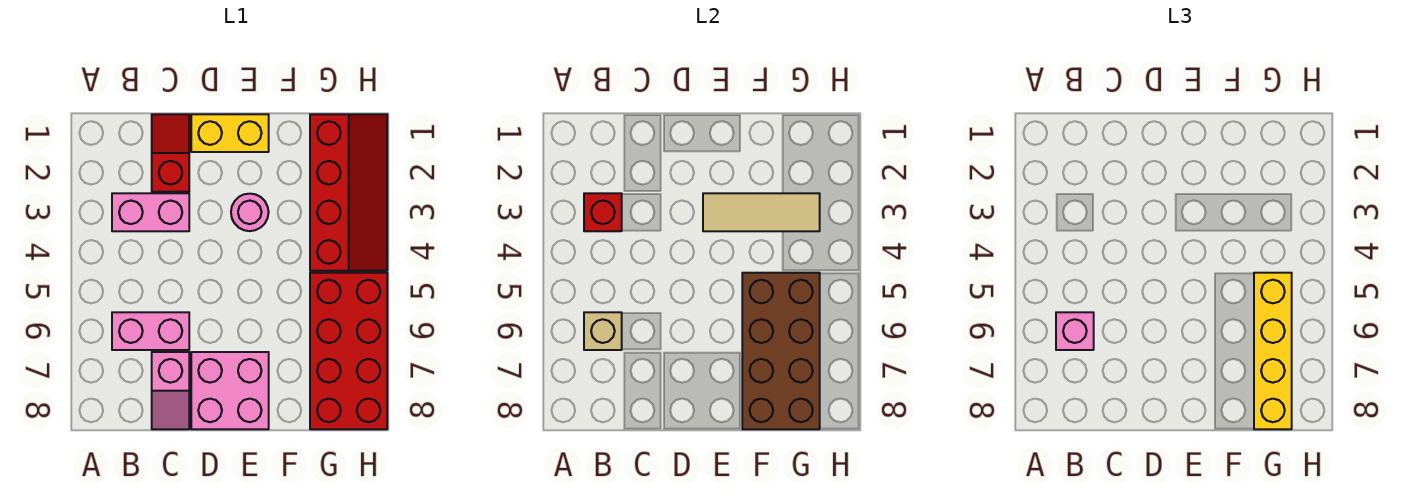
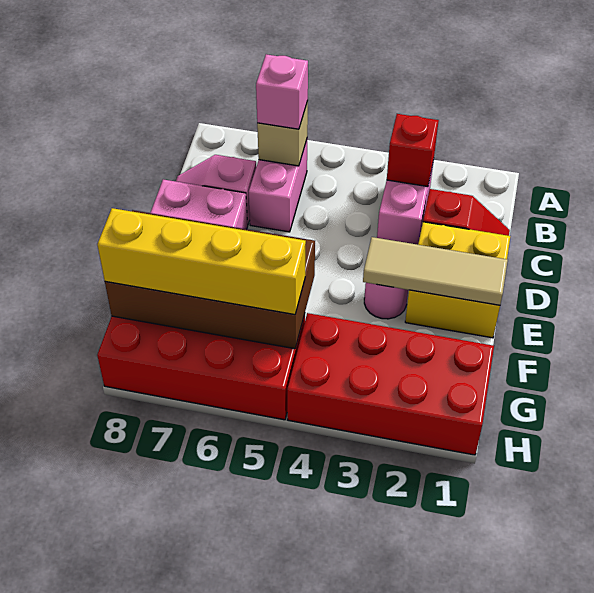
yellow brick D1:E1 level 1 -> yellow brick D1:E2 level 1
tan tile E3:G3 level 2 -> tan tile E1:E3 level 2
red slope G1:H4 level 1 top G -> red brick G1:H4 level 1

